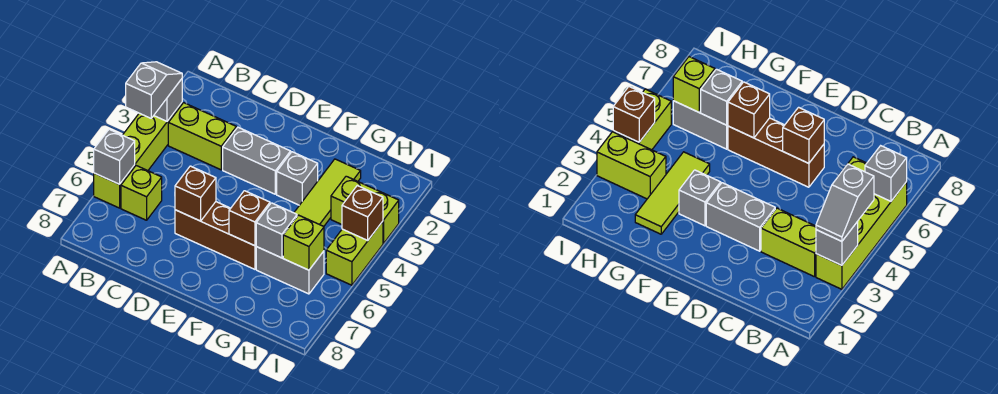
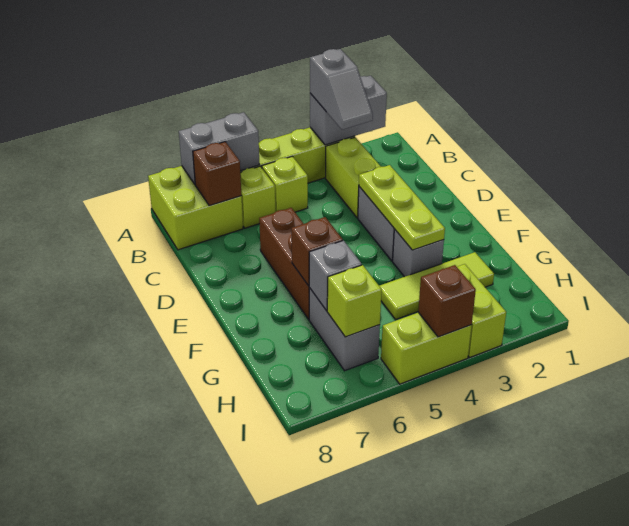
grey brick A3 level 2 -> grey brick A2:A3 level 2
grey slope A3:A4 level 3 top 4 -> grey slope A3:B3 level 3 top A
grey brick A6 level 2 -> grey brick A6:A7 level 2
none -> lime brick A7:B8 level 1
none -> lime brick B5 level 1
none -> lime plate D3:F3 level 2
brown brick D6 level 2 -> brown brick B7 level 2

